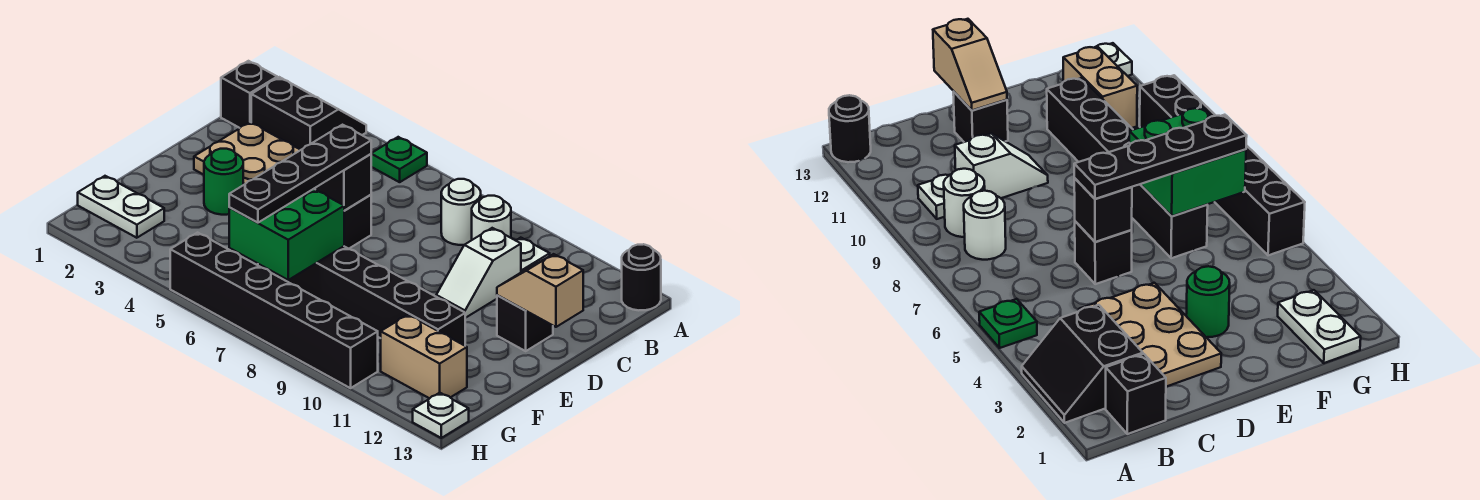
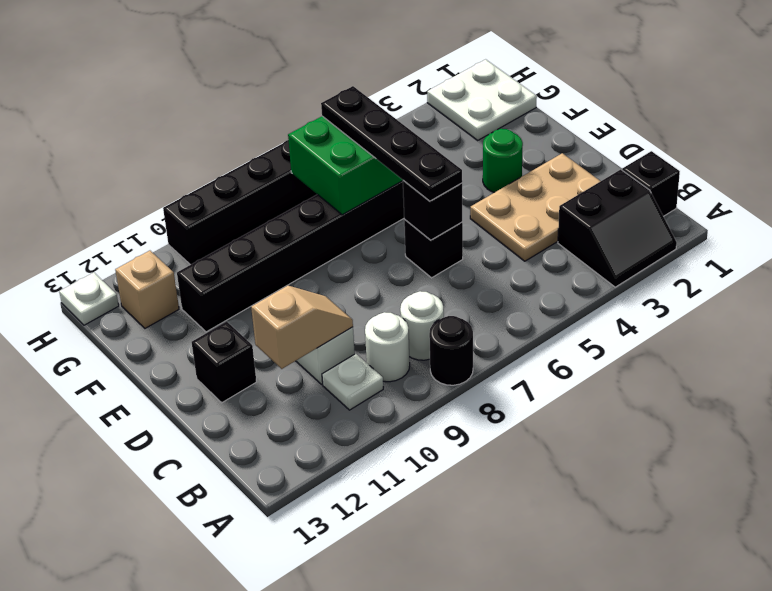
green plate A5 level 1 -> none
black round brick A13 level 1 -> black round brick A8 level 1
tan slope D12:D13 level 2 top 13 -> tan slope C10:C11 level 2 top 11
white plate G1:G2 level 1 -> white plate G1:H2 level 1
tan brick G11:G12 level 1 -> tan brick G12 level 1

